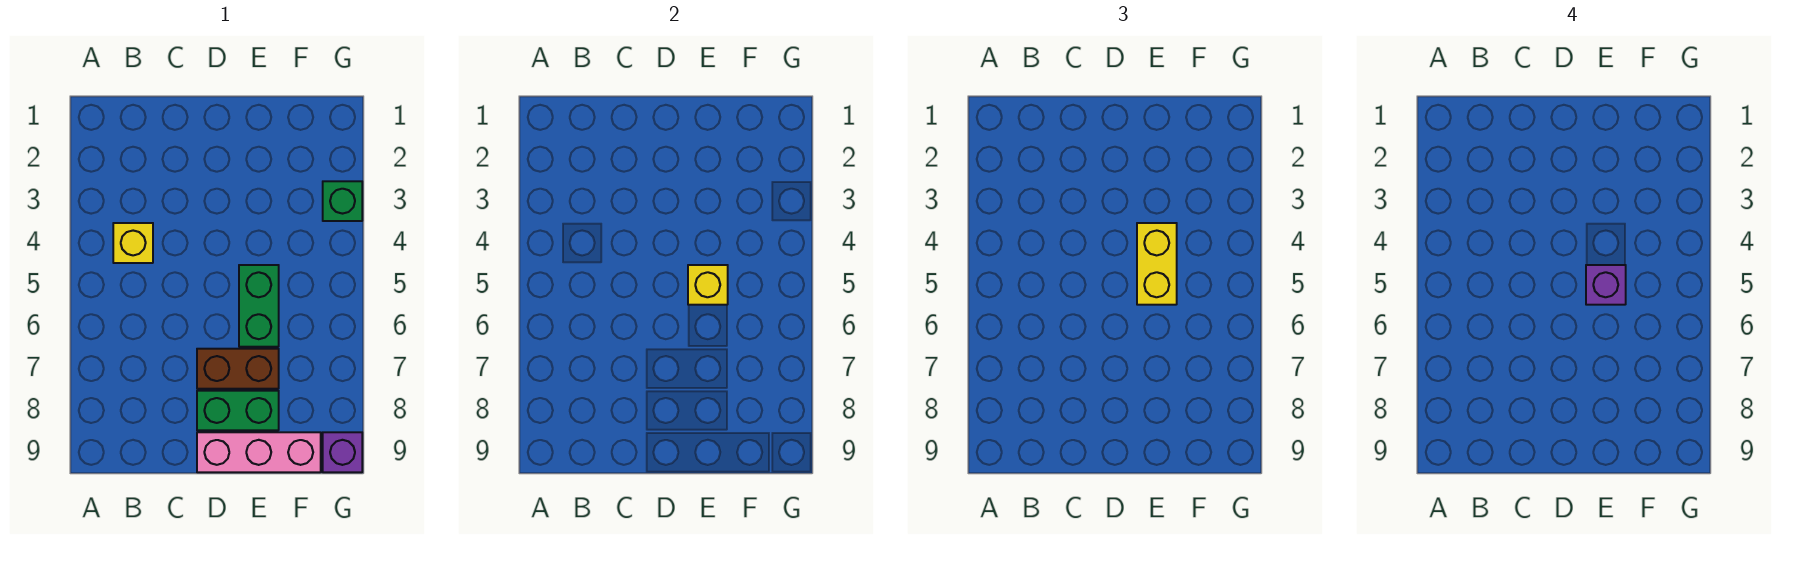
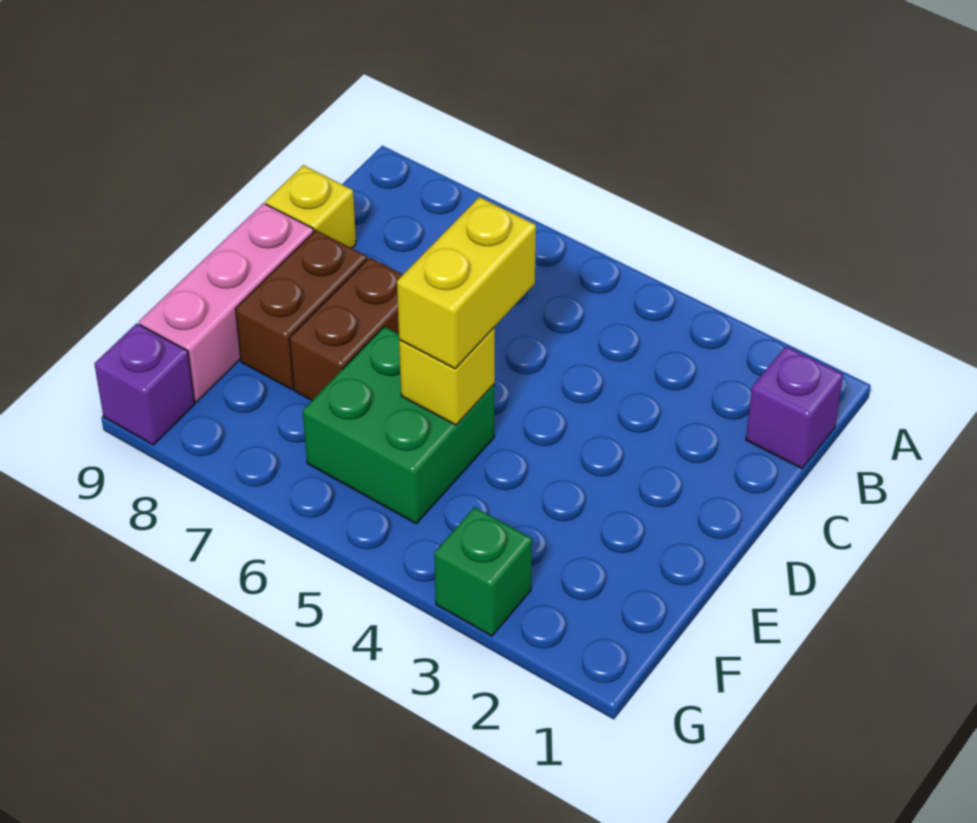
yellow brick B4 level 1 -> yellow brick C9 level 1
green brick D8:E8 level 1 -> brown brick D8:E8 level 1
yellow brick E4:E5 level 3 -> yellow brick D5:E5 level 3
green brick E5:E6 level 1 -> green brick E5:F6 level 1
purple brick E5 level 4 -> purple brick B1 level 1

